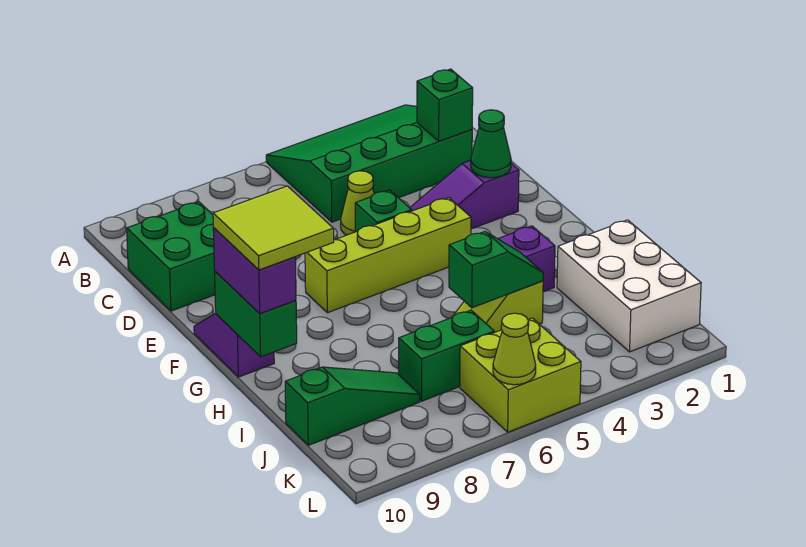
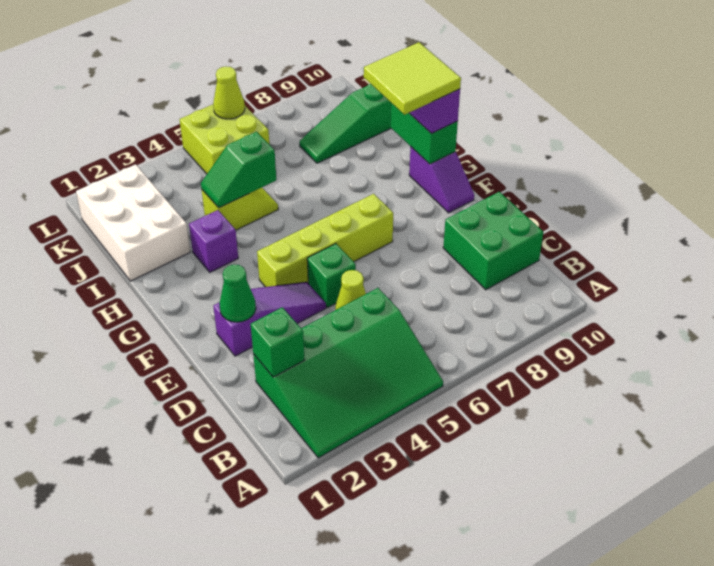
green brick J6:J7 level 1 -> none

